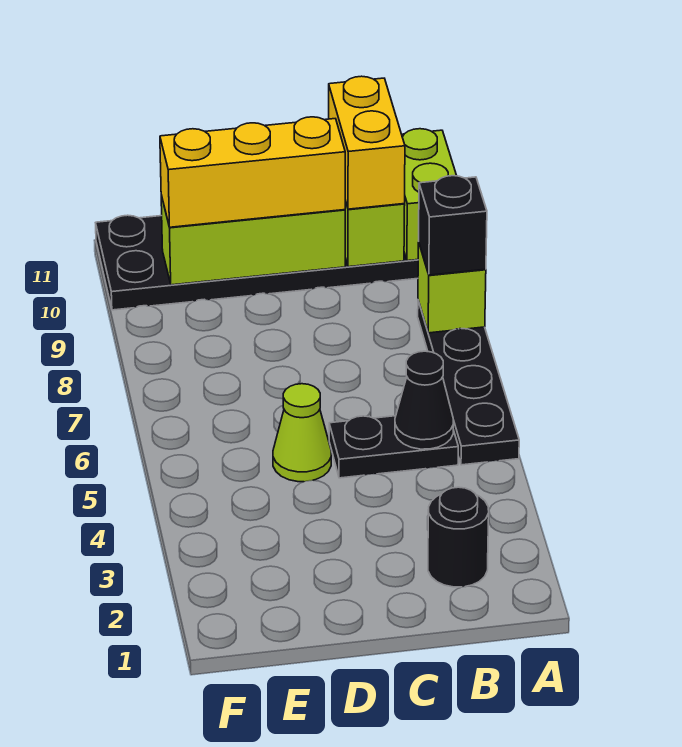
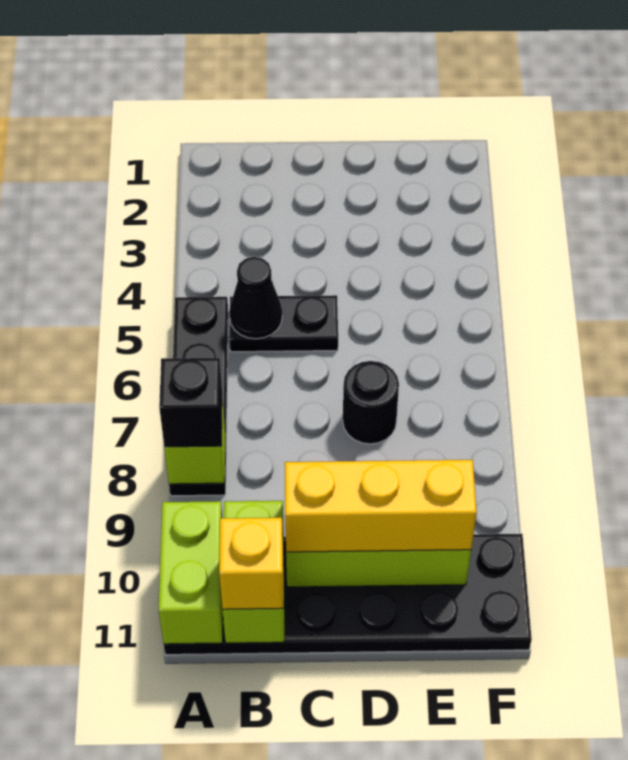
black round brick B2 level 1 -> black round brick D7 level 1
yellow brick B10:B11 level 3 -> yellow brick B11 level 3
lime cone D5 level 1 -> none

